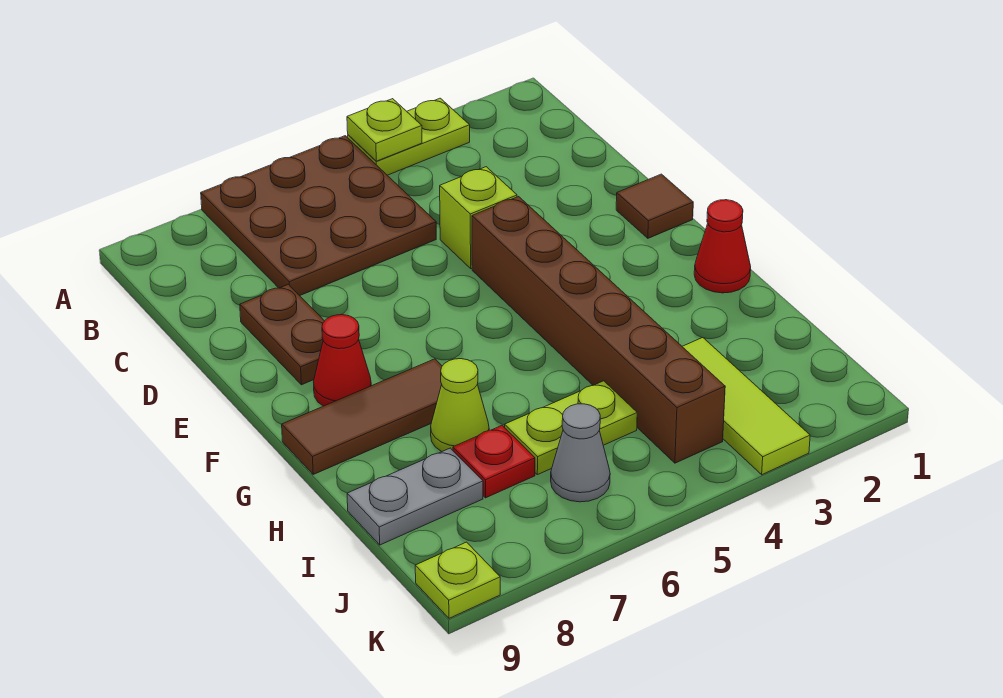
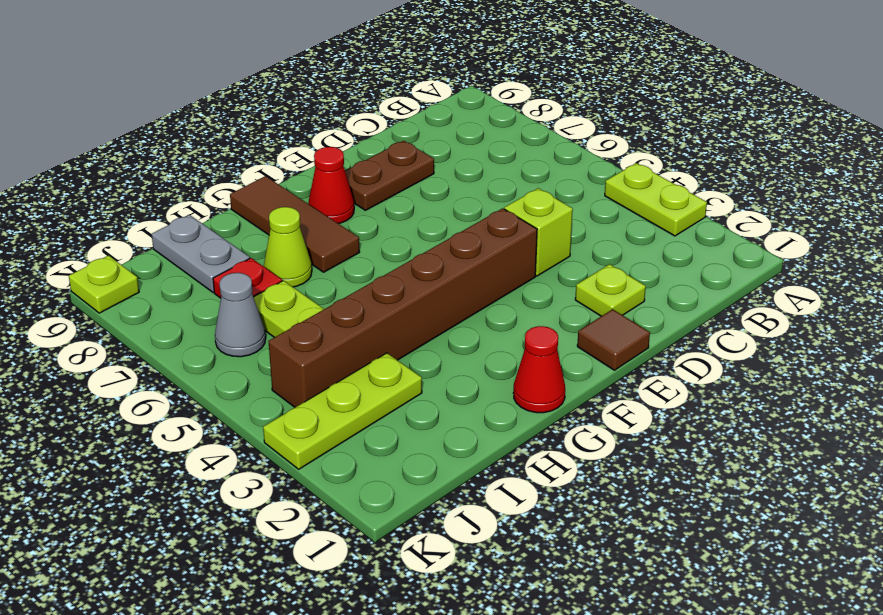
lime plate A4 level 2 -> lime plate D2 level 1
brown plate A5:C7 level 1 -> none
lime tile I3:K3 level 1 -> lime plate I3:K3 level 1

